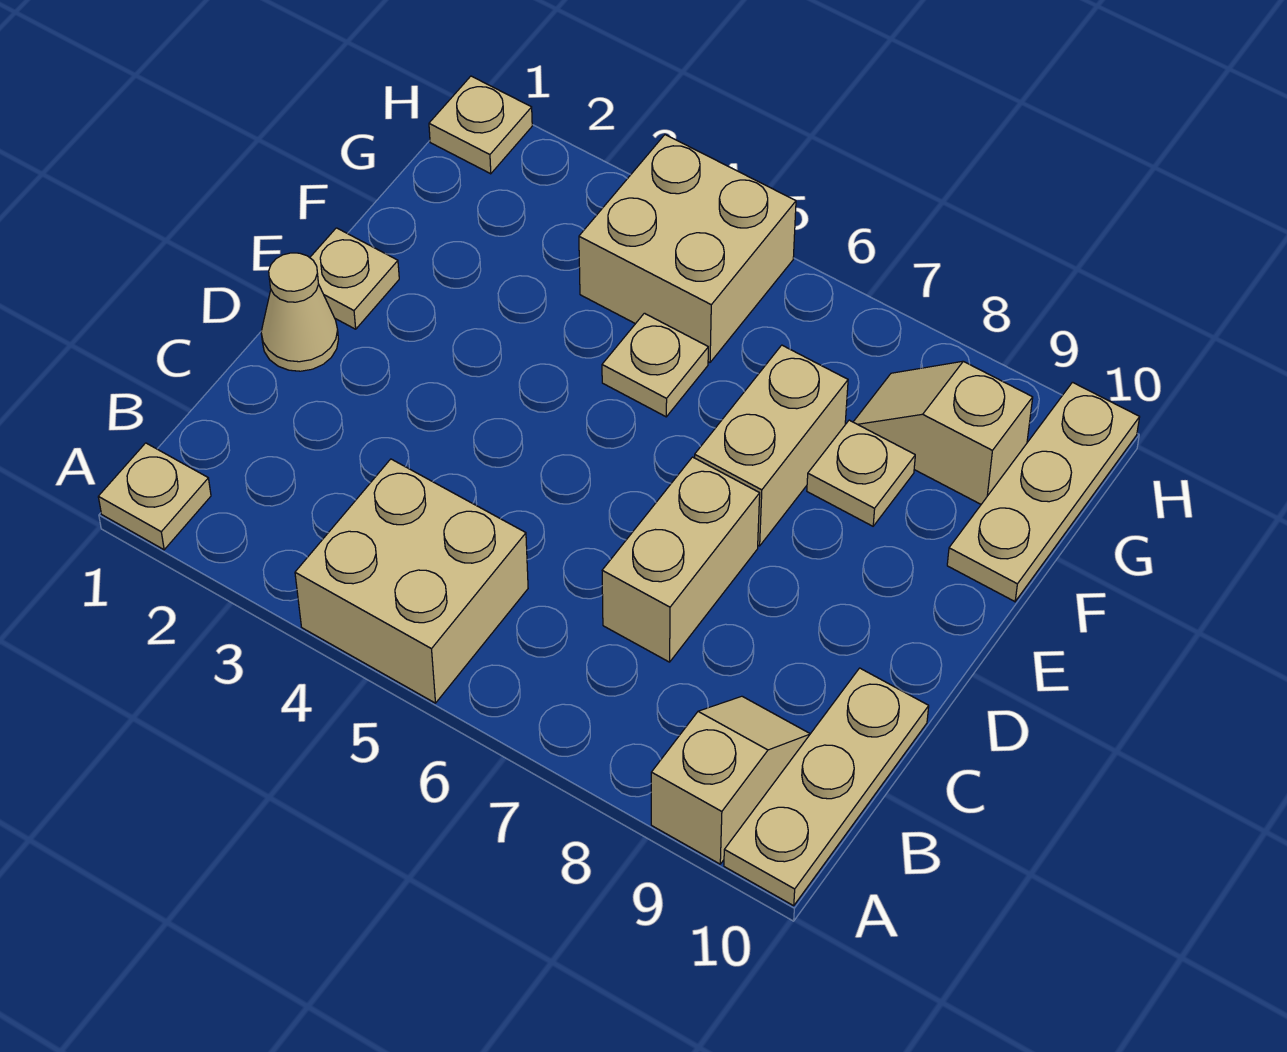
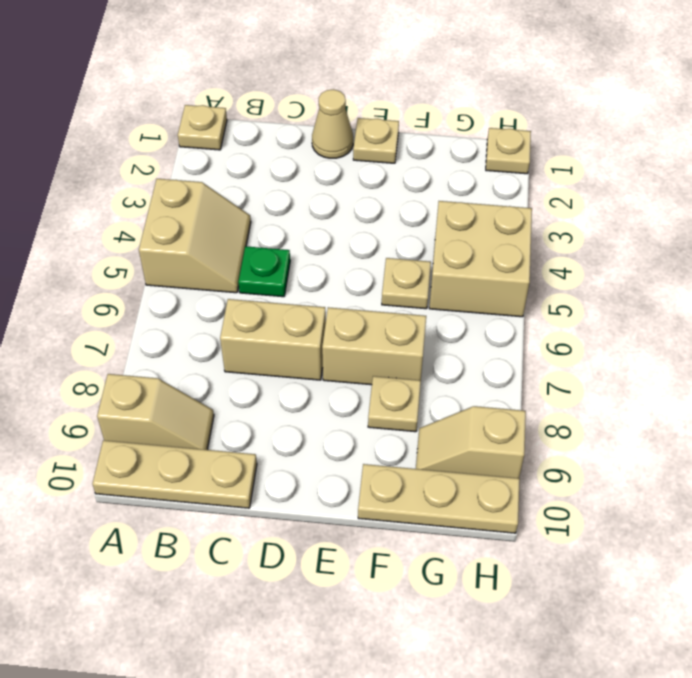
tan brick A4:B5 level 1 -> tan slope A4:B5 level 1 top A
none -> green plate C5 level 1
tan slope G8:G9 level 1 top 9 -> tan slope G9:H9 level 1 top H

